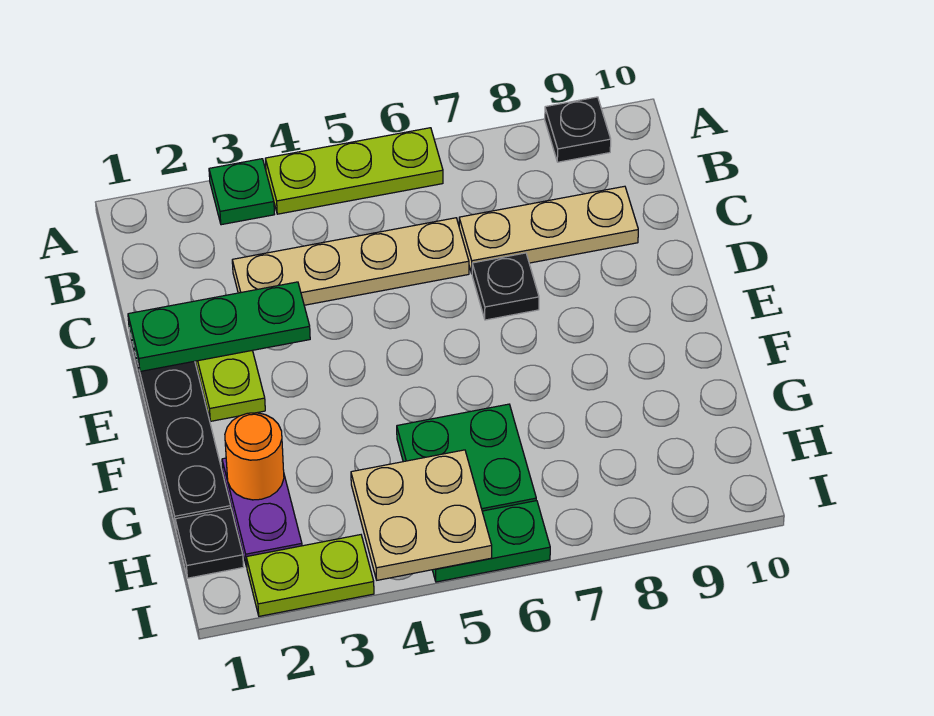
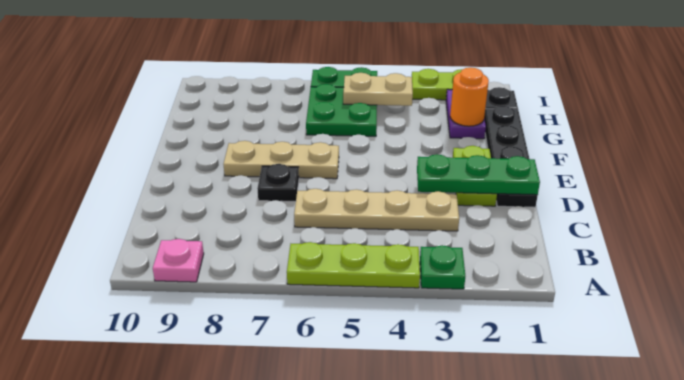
black plate A9 level 1 -> pink plate A9 level 1
tan plate C7:C9 level 1 -> tan plate E6:E8 level 1
tan plate H4:I5 level 2 -> tan plate H4:H5 level 2

